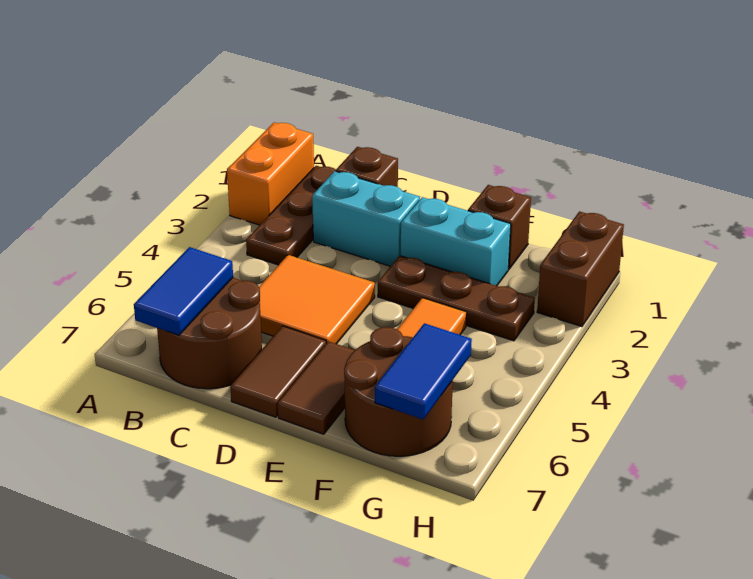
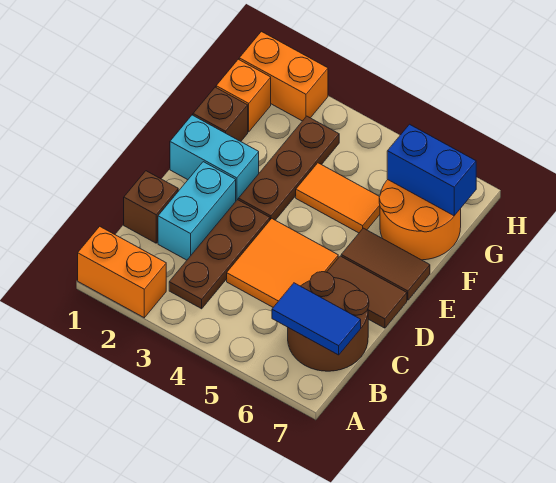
brown plate B1:B3 level 1 -> brown plate B3:D3 level 1
cyan brick E2:F2 level 1 -> cyan brick E1:E2 level 1
brown round brick F6:G7 level 1 -> orange round brick F6:G7 level 1
none -> orange brick G1 level 1
blue tile G6:G7 level 2 -> blue brick G6:G7 level 2
brown brick H1:H2 level 1 -> orange brick H1:H2 level 1

